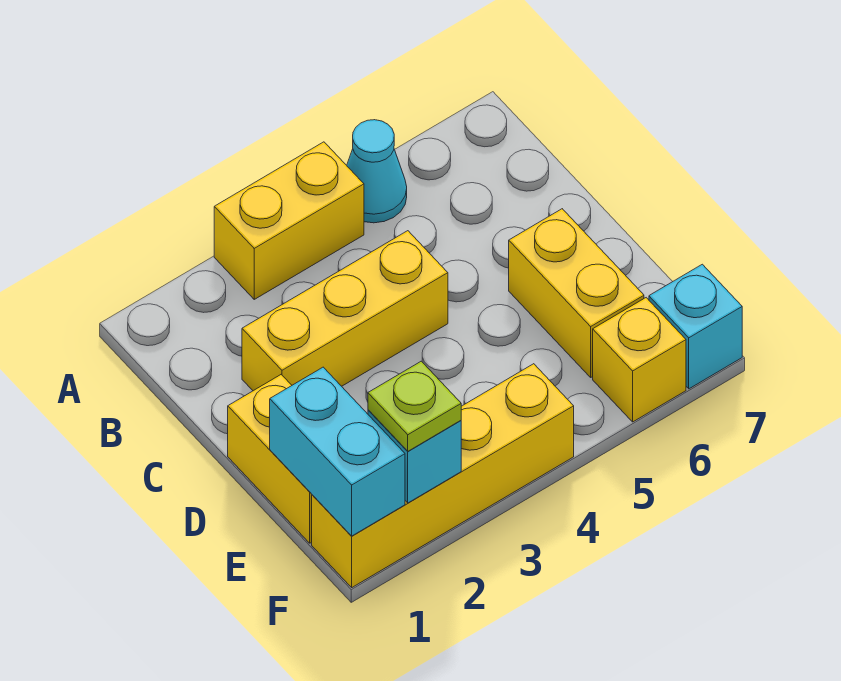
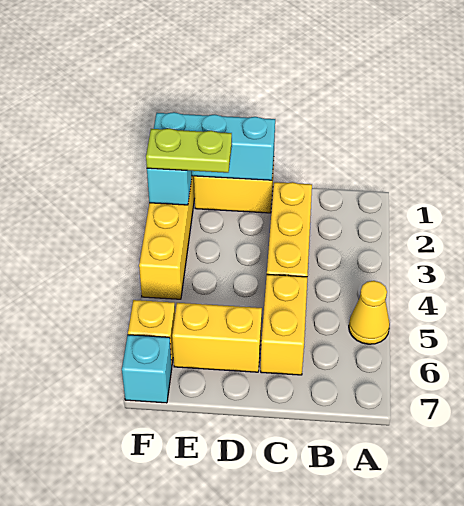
yellow brick A3:A4 level 1 -> yellow brick C5:C6 level 1
cyan cone A5 level 1 -> yellow cone A5 level 1
cyan brick E1:F1 level 2 -> cyan brick D1:F1 level 2
lime plate F2 level 3 -> lime plate E2:F2 level 3

